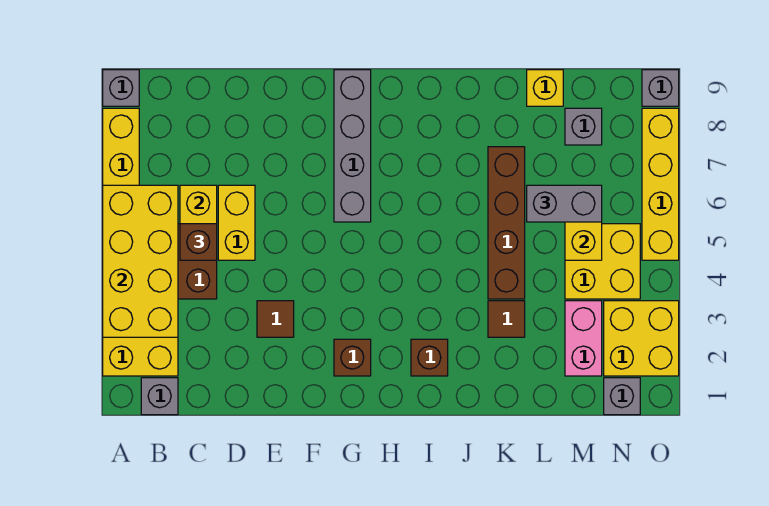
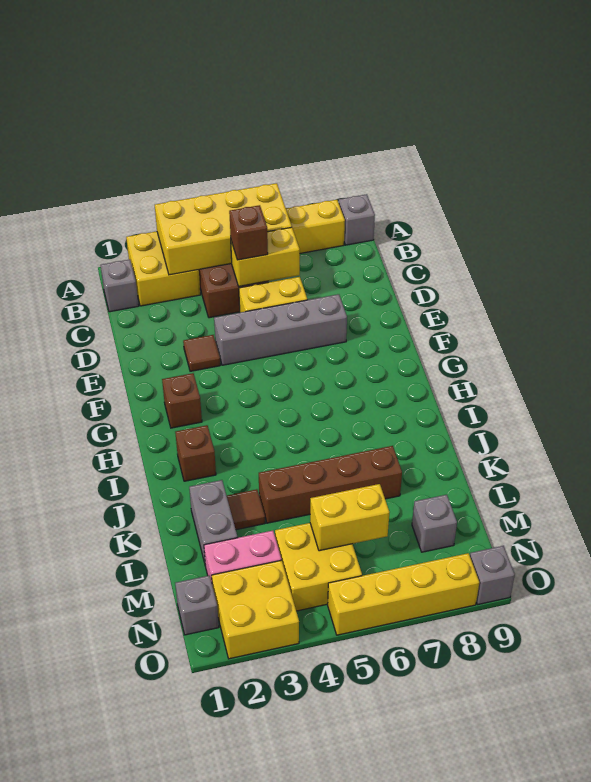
grey brick G6:G9 level 1 -> grey brick E4:E7 level 1
grey brick L6:M6 level 3 -> grey brick K2:L2 level 1
yellow brick L9 level 1 -> none

